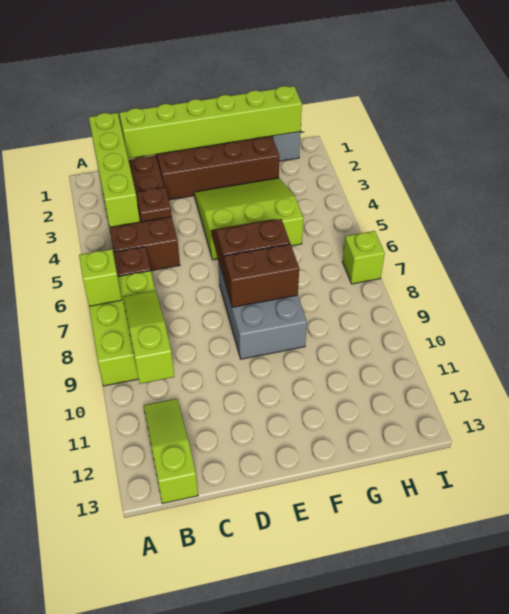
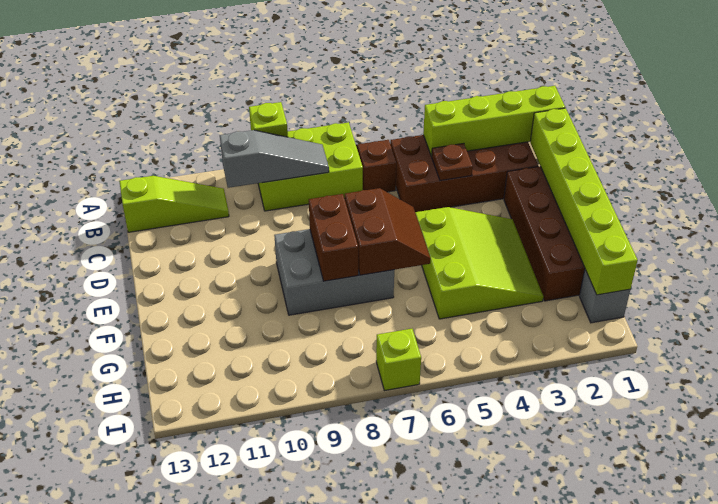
lime brick A7 level 2 -> lime brick A9 level 2
lime slope B8:B10 level 2 top 10 -> grey slope B8:B10 level 2 top 10

